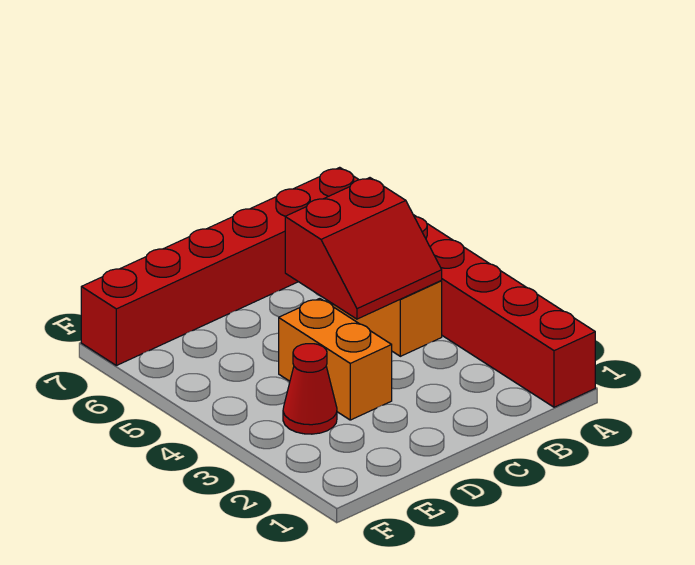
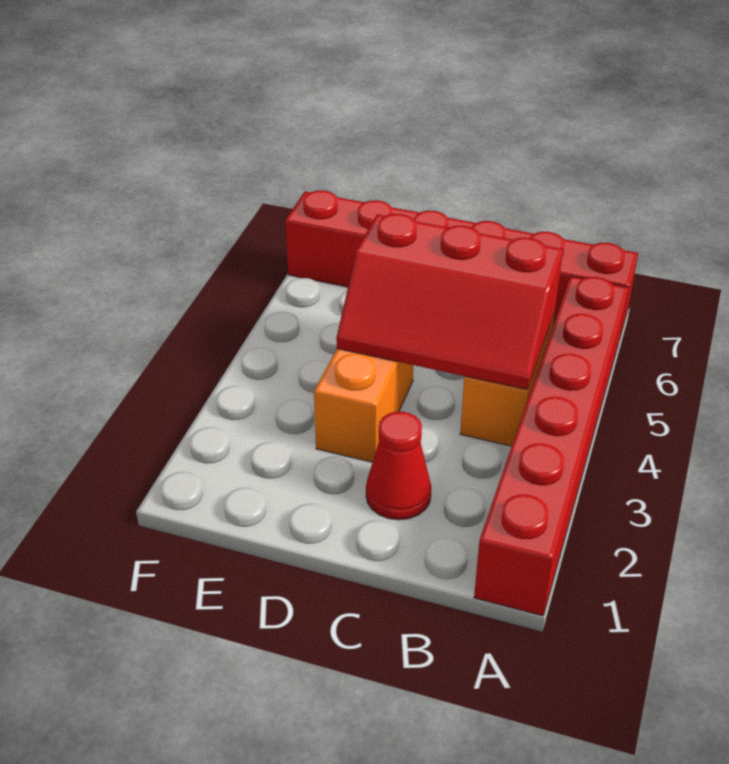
red slope B4:C5 level 2 top 5 -> red slope B4:D5 level 2 top 5
red cone E3 level 1 -> red cone C2 level 1

